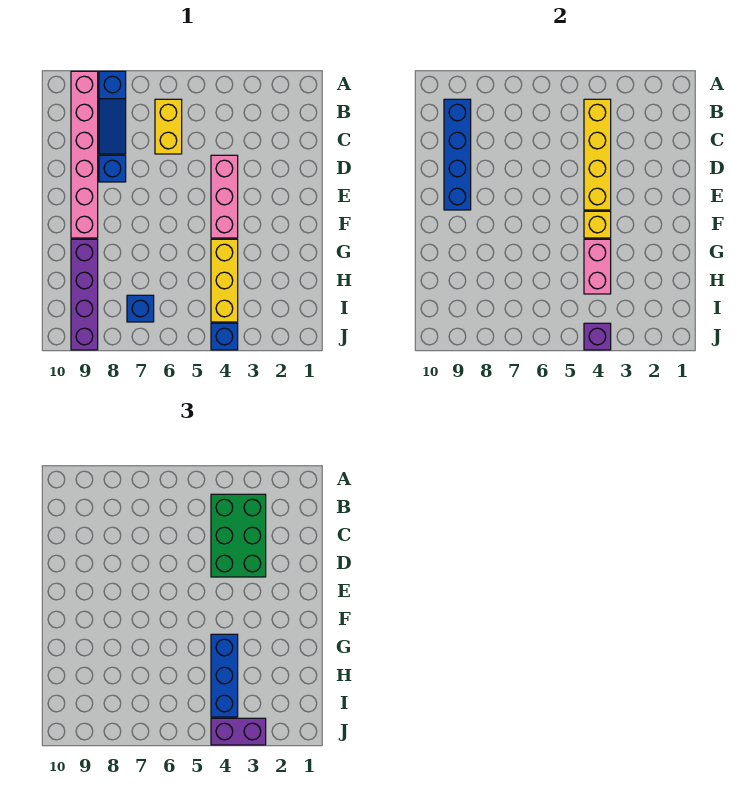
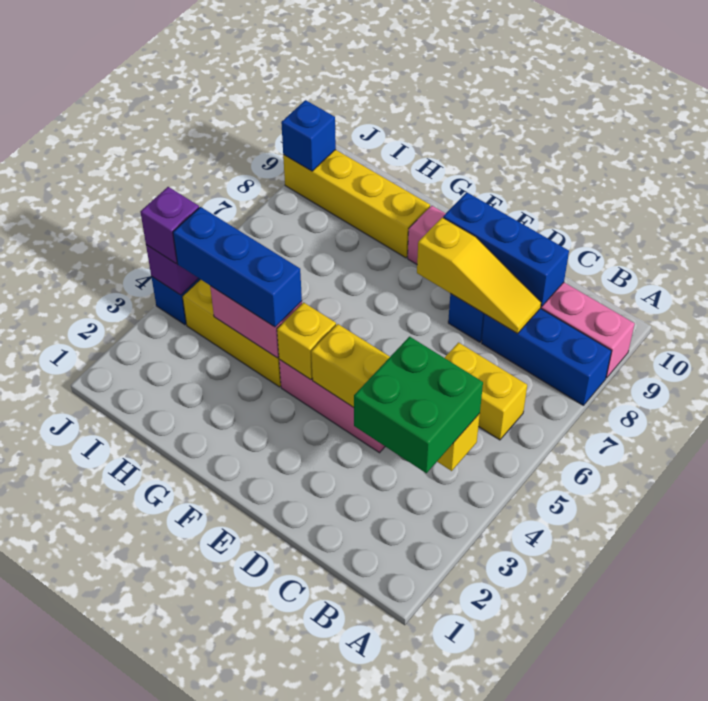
blue slope A8:C8 level 1 top A -> blue brick A8:C8 level 1
green brick B3:D4 level 3 -> green brick B3:C4 level 3
blue brick B9:E9 level 2 -> blue brick C9:E9 level 2
none -> yellow slope C8:E8 level 2 top E
purple brick G9:J9 level 1 -> yellow brick G9:J9 level 1
blue brick I7 level 1 -> blue brick J9 level 2
purple brick J3:J4 level 3 -> purple brick J4 level 3

